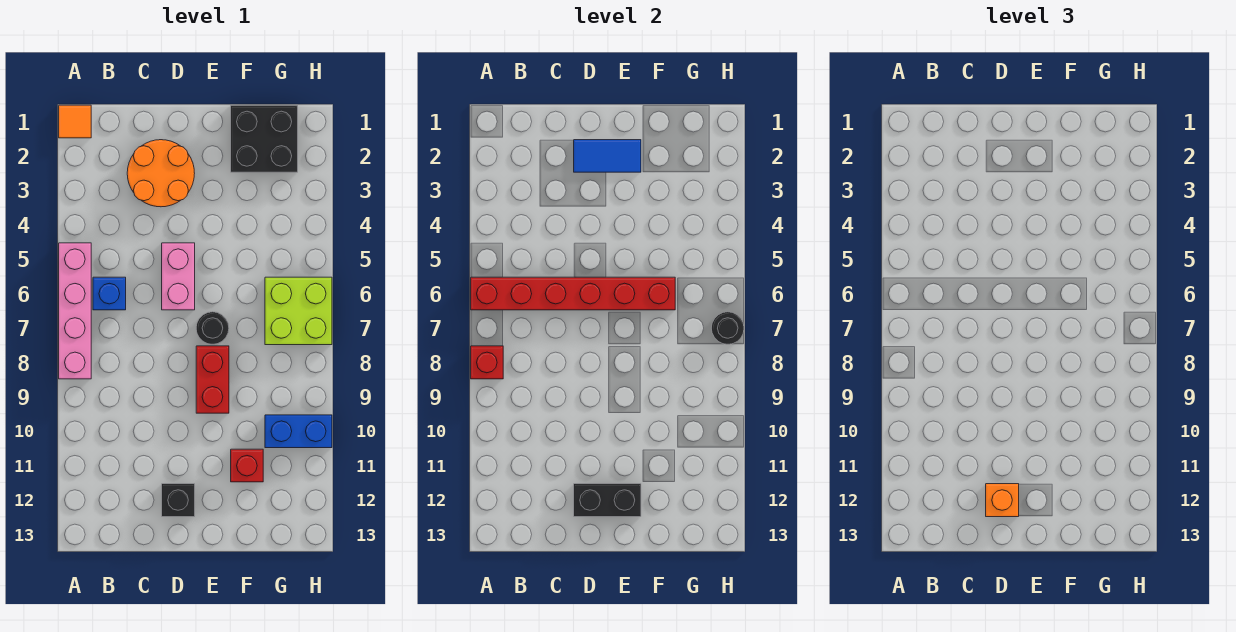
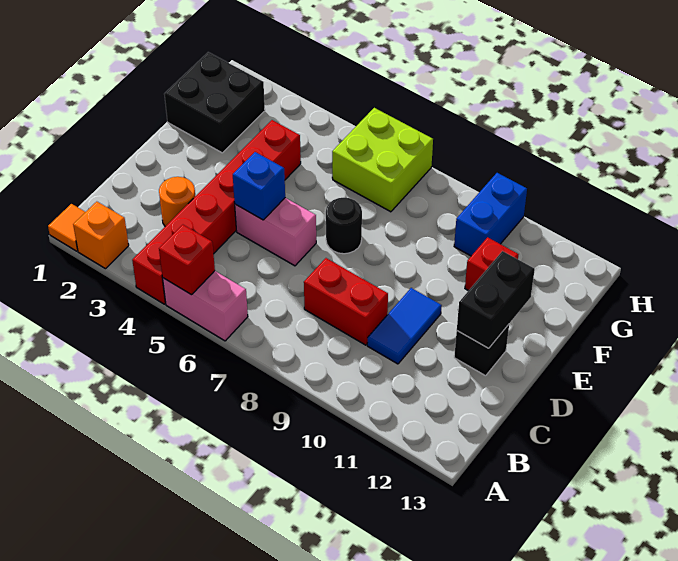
pink brick A5:A8 level 1 -> pink brick A5:A6 level 1
red brick A6:F6 level 2 -> red brick A4:F4 level 1
red brick A8 level 2 -> red brick A5 level 2
blue brick B6 level 1 -> blue brick D5 level 2
orange round brick C2:D3 level 1 -> orange round brick C3 level 1
blue tile D2:E2 level 2 -> blue tile C10:D10 level 1
orange brick D12 level 3 -> orange brick A2 level 1
red brick E8:E9 level 1 -> red brick C8:C9 level 1
black round brick H7 level 2 -> none

